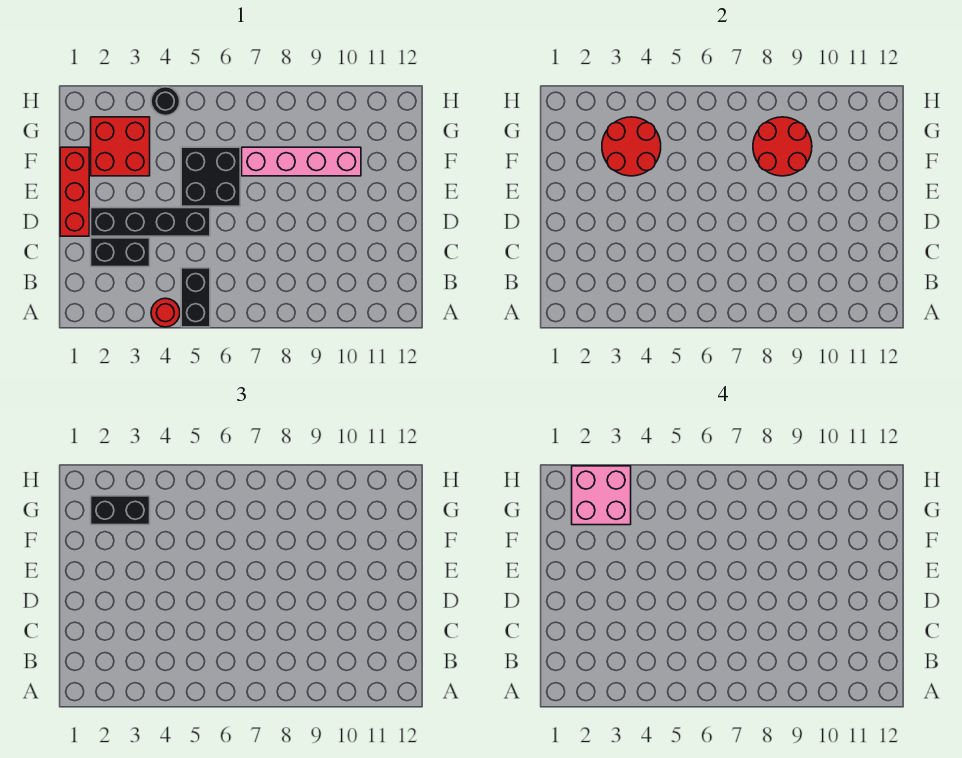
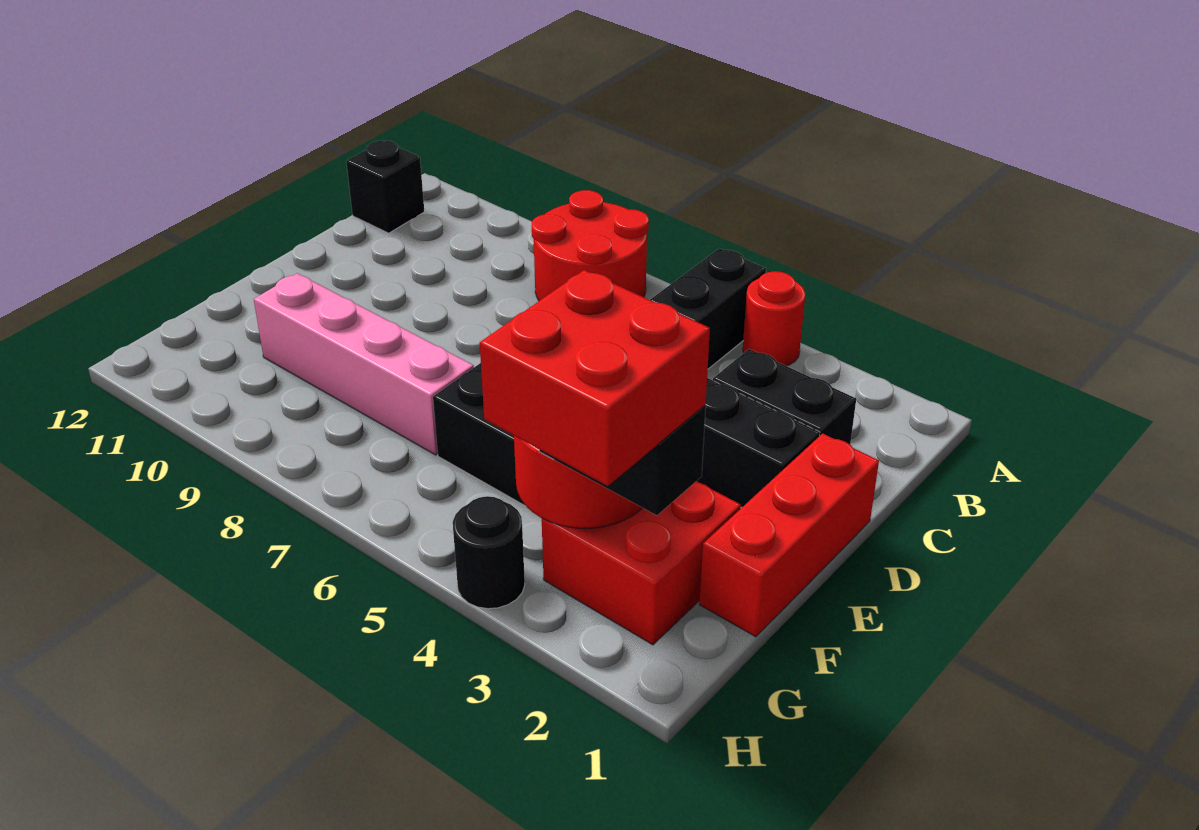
none -> black brick B12 level 1
red round brick F8:G9 level 2 -> red round brick A7:B8 level 1
pink brick G2:H3 level 4 -> red brick G2:H3 level 4

